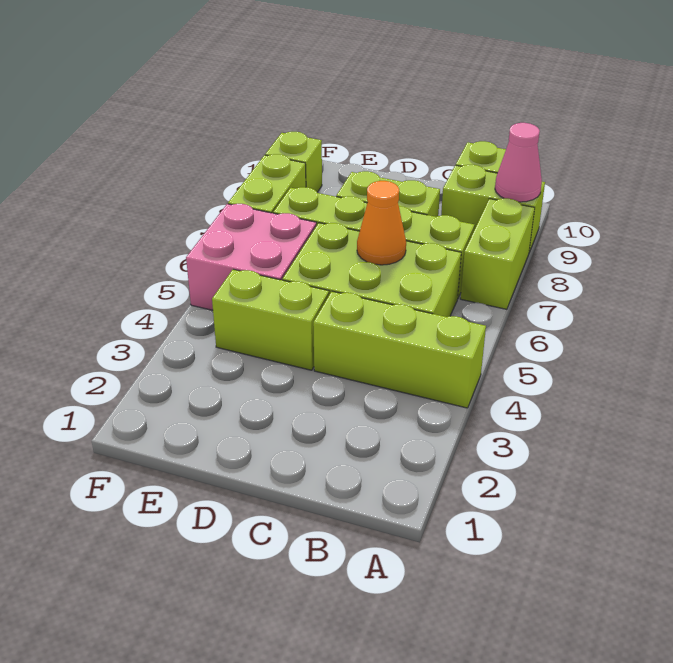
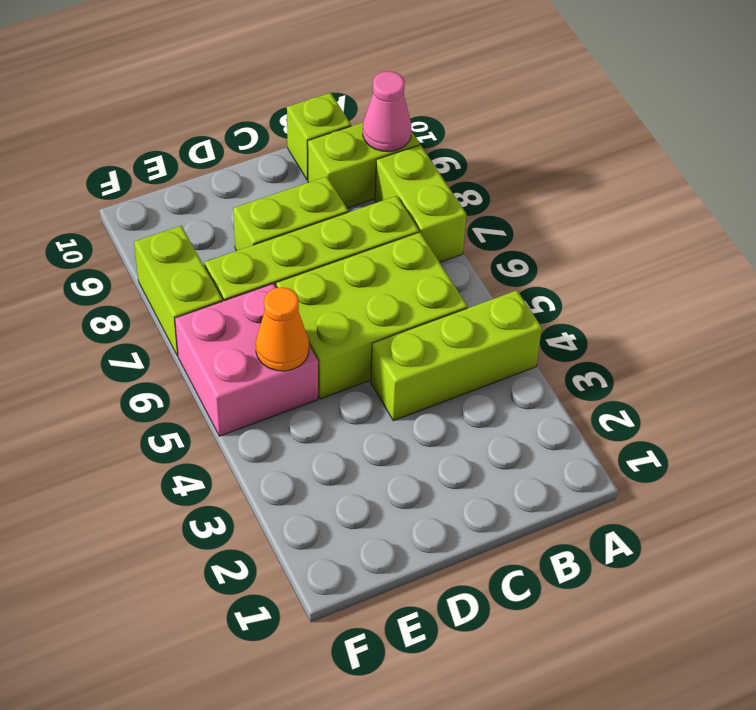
orange cone C6 level 2 -> orange cone E5 level 2
lime brick D4:E4 level 1 -> none
lime brick F9 level 1 -> none

